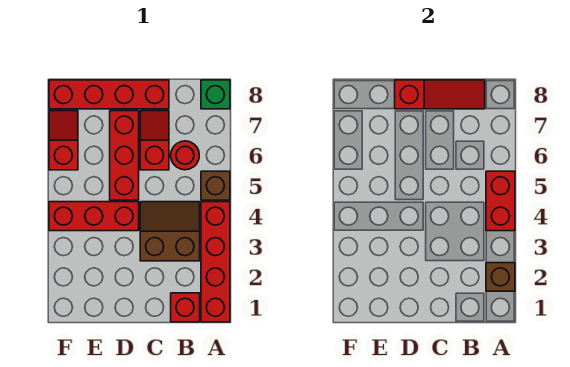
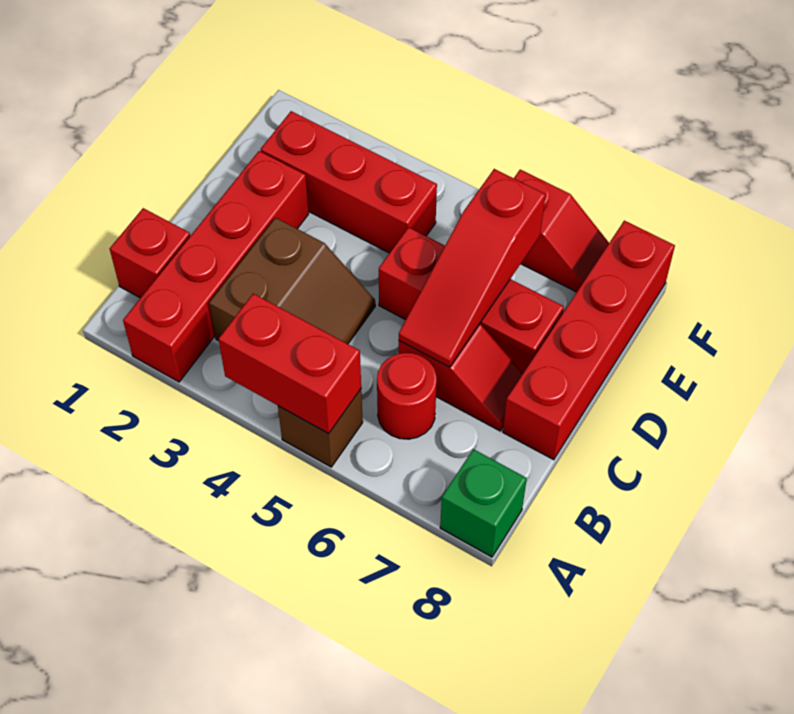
red brick A1:A4 level 1 -> red brick A2:D2 level 1
brown brick A2 level 2 -> none
red slope B8:D8 level 2 top D -> red slope C6:E6 level 2 top E
red brick D4:F4 level 1 -> red brick E2:E4 level 1

